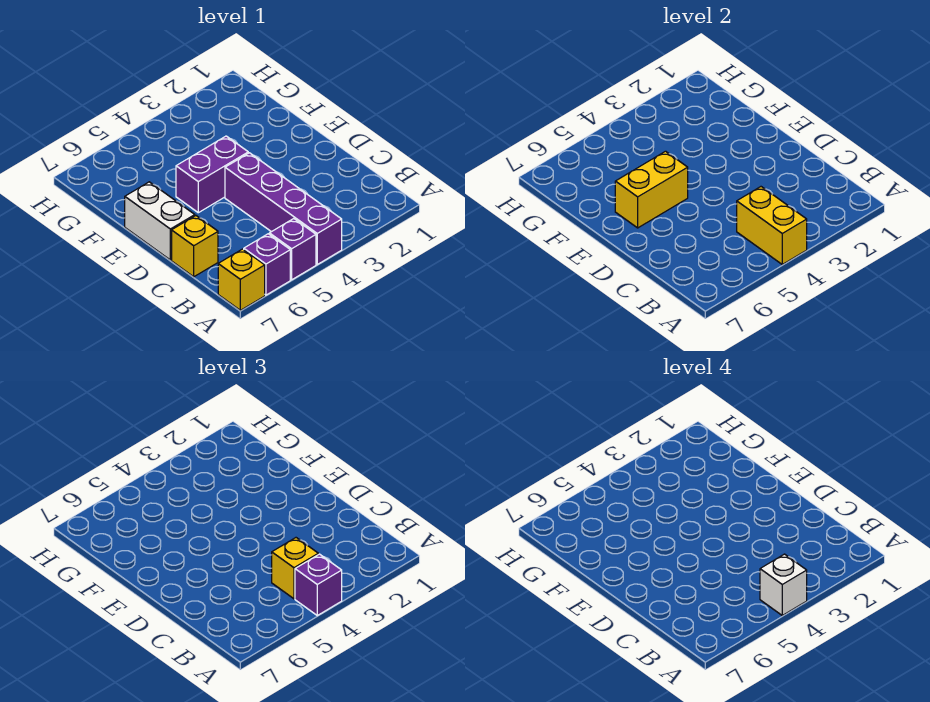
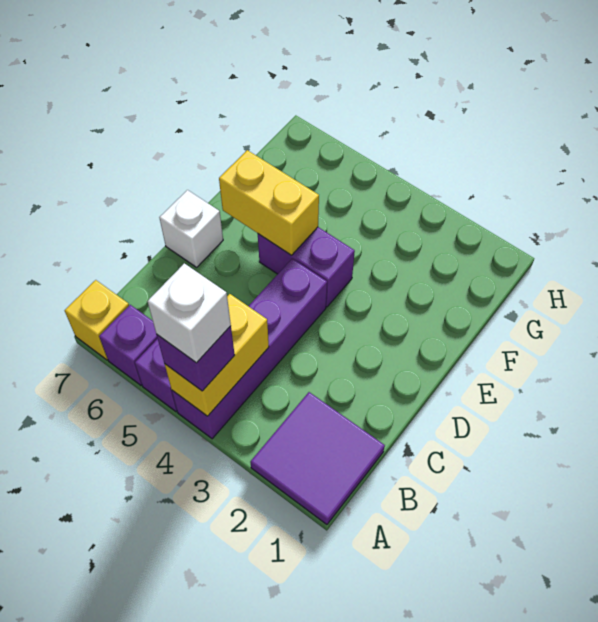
none -> purple tile A1:B2 level 1
yellow brick B4 level 3 -> none
yellow brick C7 level 1 -> none
white brick D7:E7 level 1 -> white brick D7 level 1

